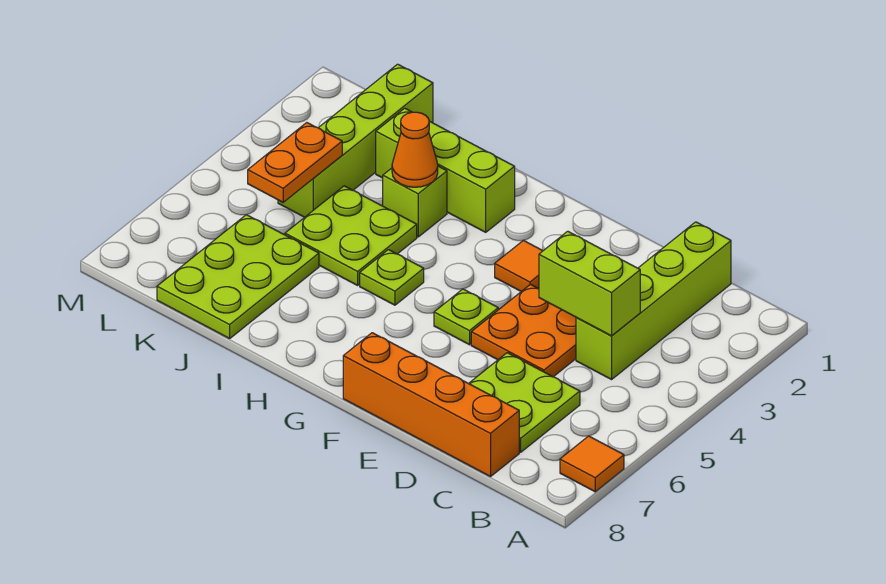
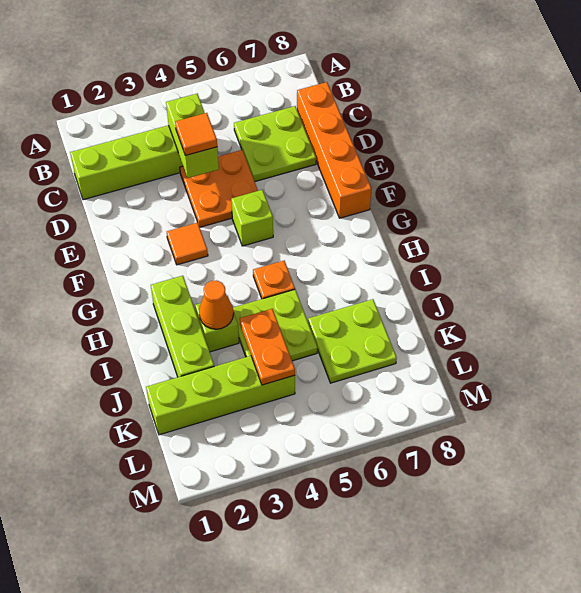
orange tile A7 level 1 -> orange tile D4 level 3
lime plate F5 level 1 -> lime brick F5 level 1
lime plate H5 level 1 -> orange plate H5 level 1
lime plate J6:K8 level 1 -> lime plate J6:K7 level 1
orange plate K4:K5 level 2 -> orange plate J4:K4 level 2

